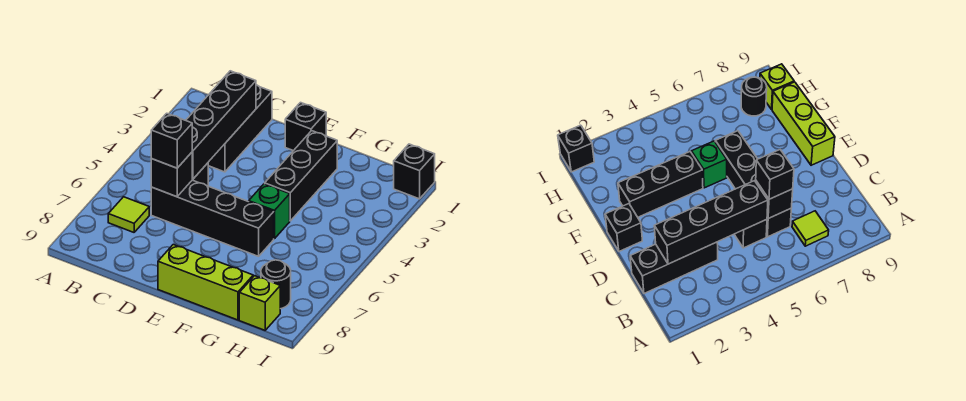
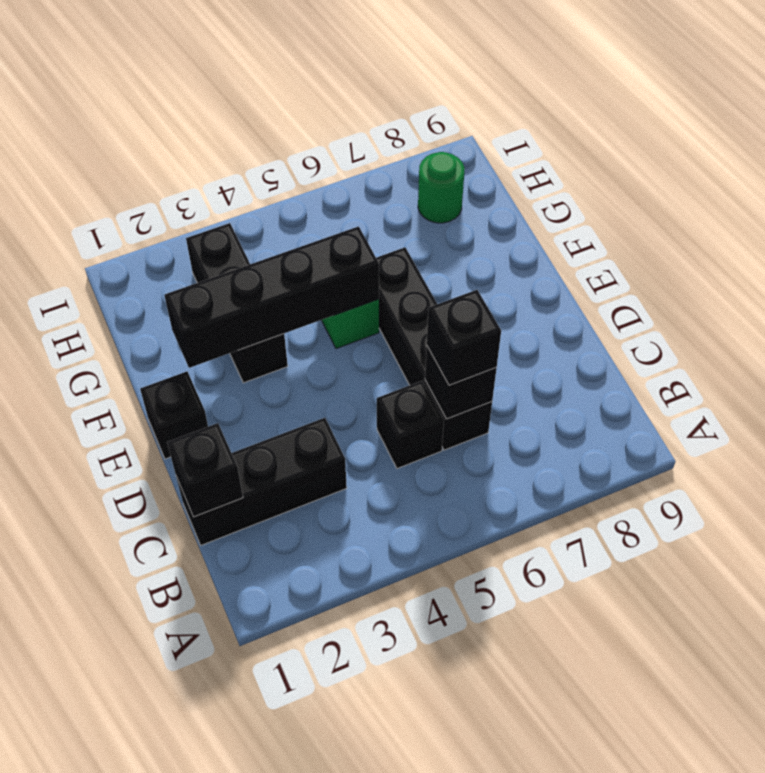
lime tile B7 level 1 -> none
black brick C2:C5 level 2 -> black brick F2:F5 level 2
lime brick E9:G9 level 1 -> none
black brick F2:F4 level 1 -> black brick F3:H3 level 1
black round brick H8 level 1 -> green round brick H8 level 1
lime brick H9 level 1 -> none
black brick I1 level 1 -> black brick C1 level 2

